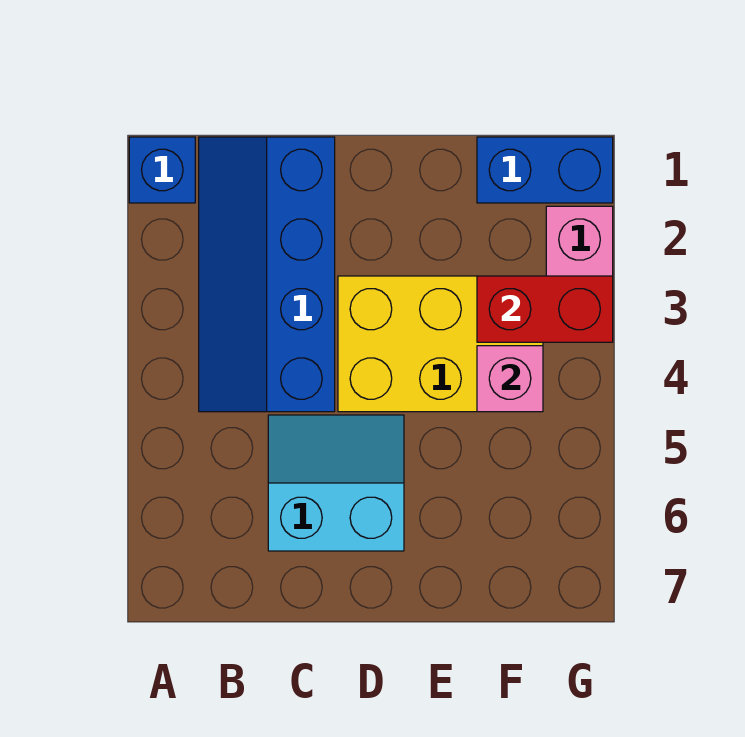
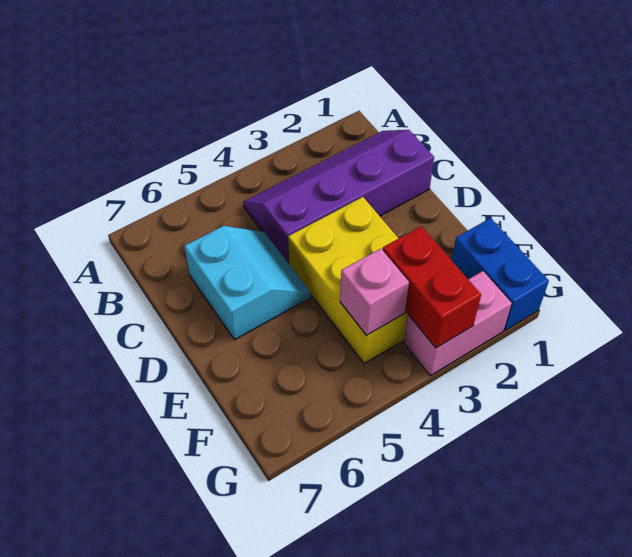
blue brick A1 level 1 -> none
blue slope B1:C4 level 1 top C -> purple slope B1:C4 level 1 top C

